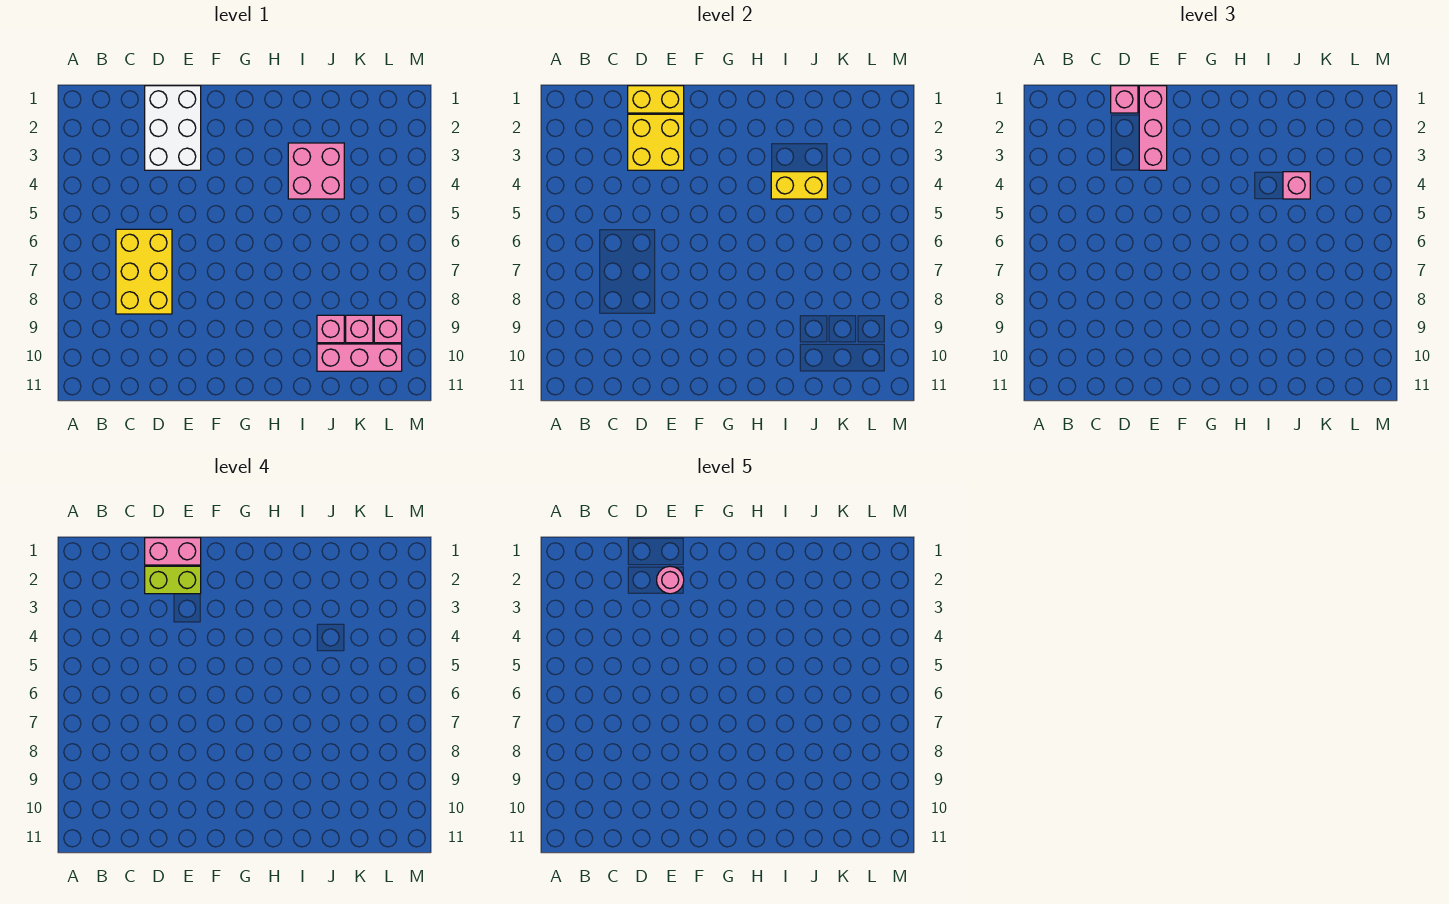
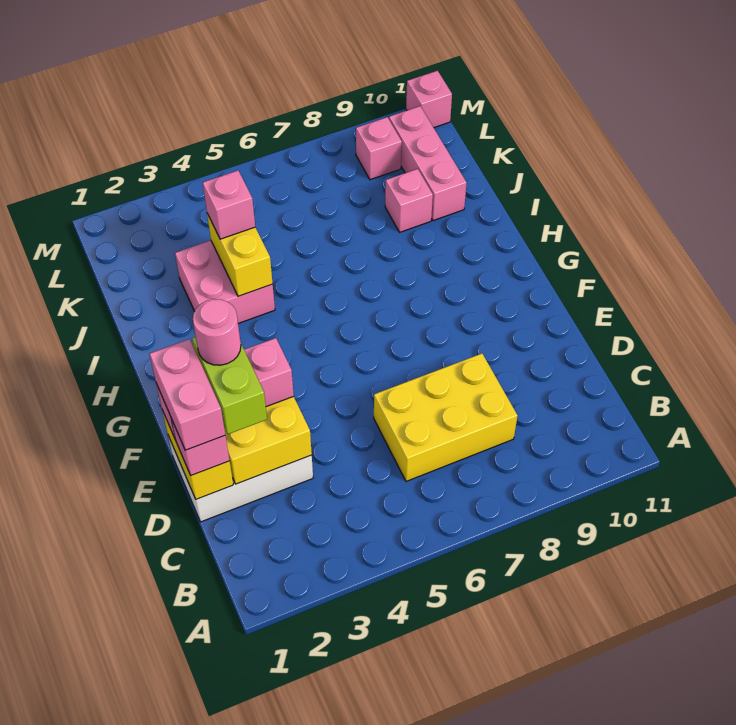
pink brick K9 level 1 -> pink brick M11 level 1

